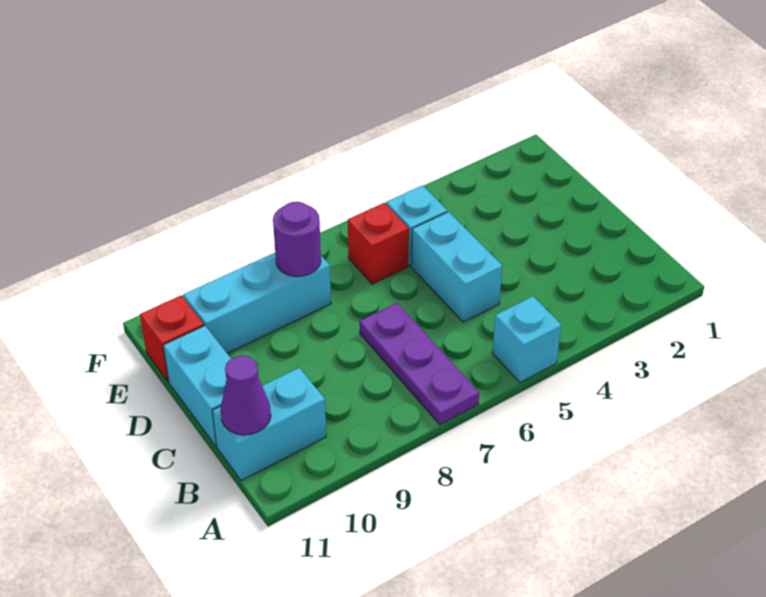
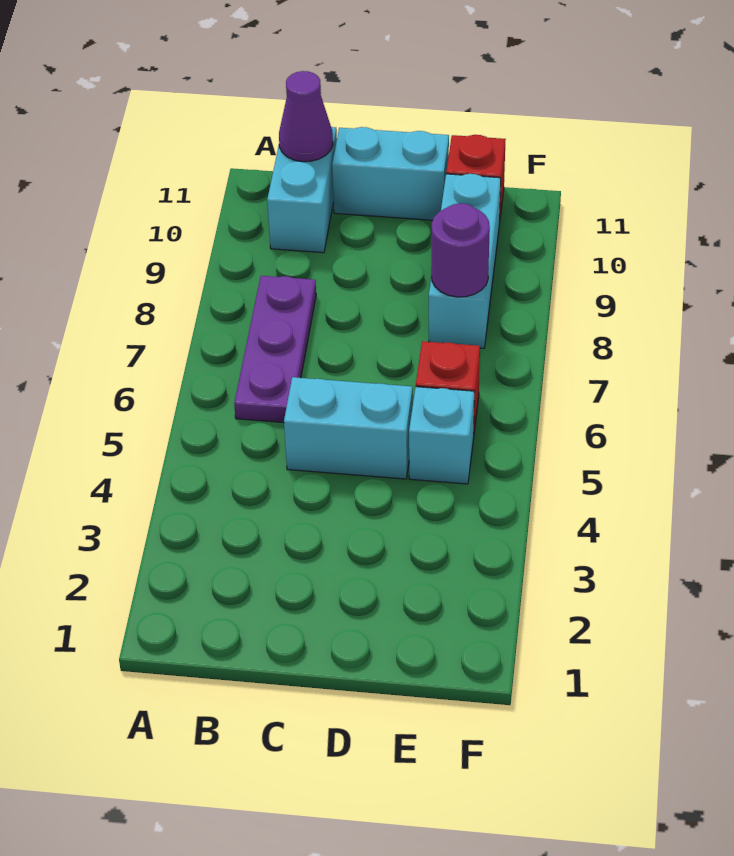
cyan brick A5 level 1 -> none
purple plate A7:C7 level 1 -> purple plate B6:B8 level 1

